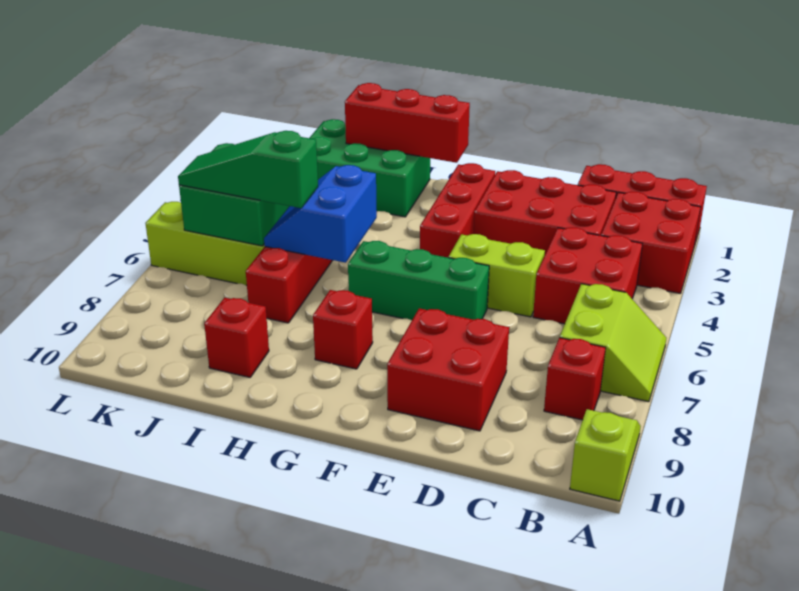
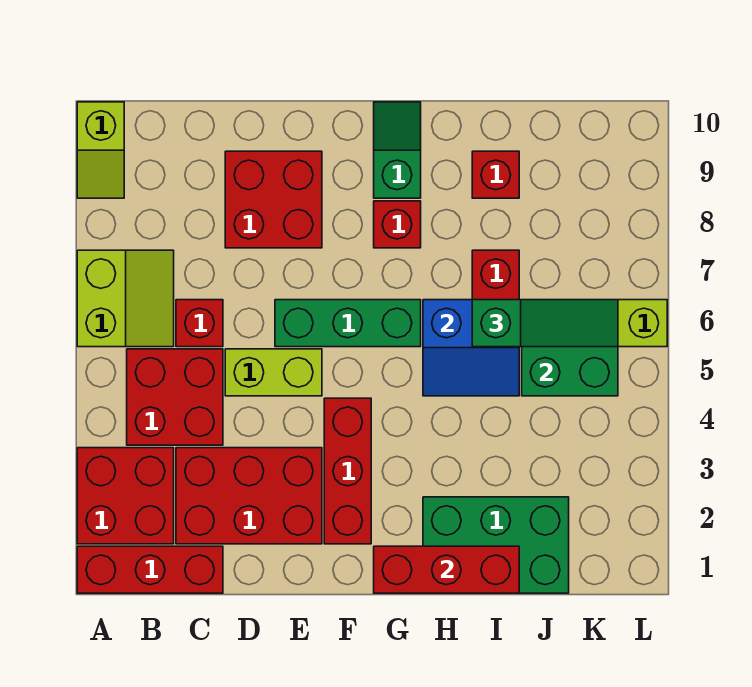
lime slope A6:B7 level 1 top B -> lime slope A6:B7 level 1 top A
red brick B8 level 1 -> red brick C6 level 1
none -> green slope G9:G10 level 1 top 9
blue slope H5:I6 level 2 top H -> blue slope H5:I6 level 2 top 6

